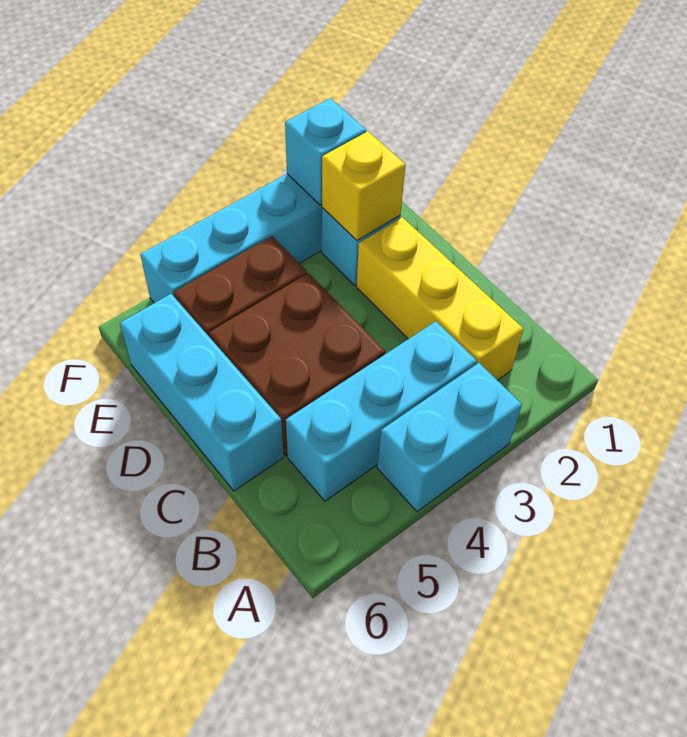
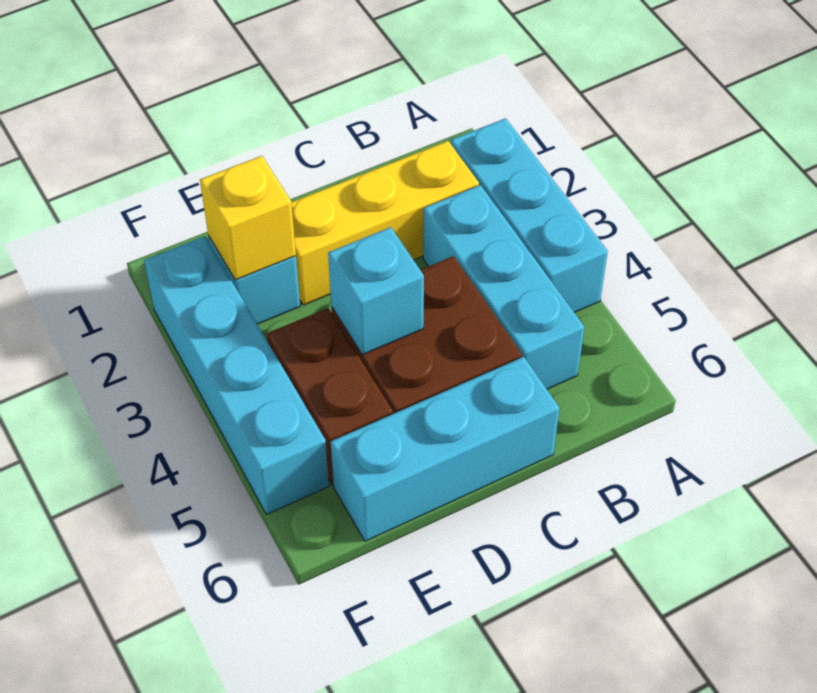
cyan brick A3:A4 level 1 -> cyan brick A2:A4 level 1
cyan brick F2 level 2 -> cyan brick D4 level 2

